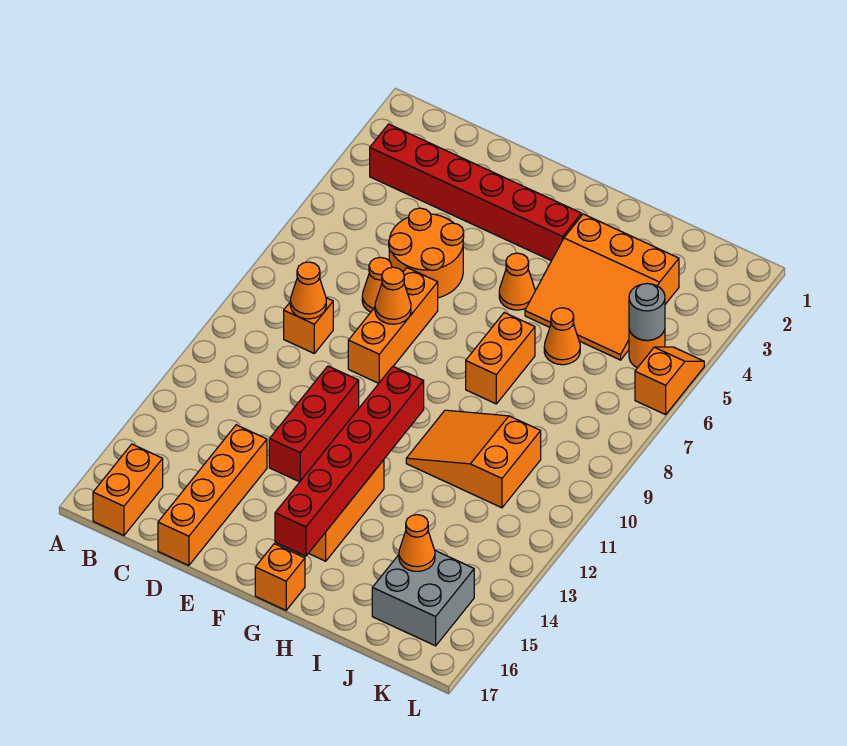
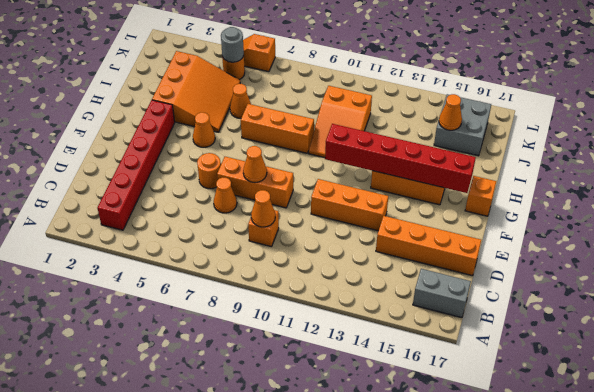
orange brick B16:B17 level 1 -> grey brick B16:B17 level 1
orange round brick D5:E6 level 1 -> orange round brick E6 level 1
red brick E11:E13 level 1 -> orange brick E11:E13 level 1
orange brick H7:H8 level 1 -> orange brick H7:H9 level 1

